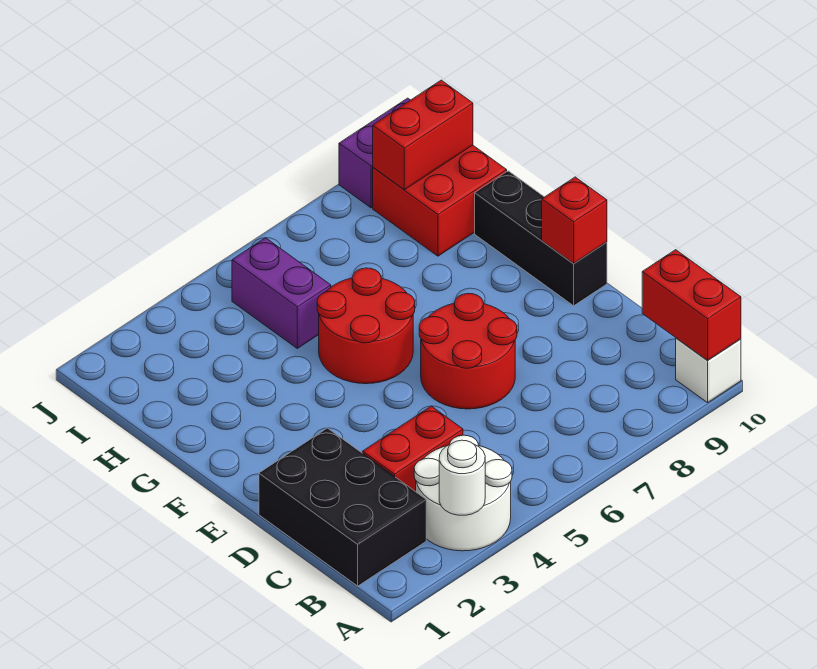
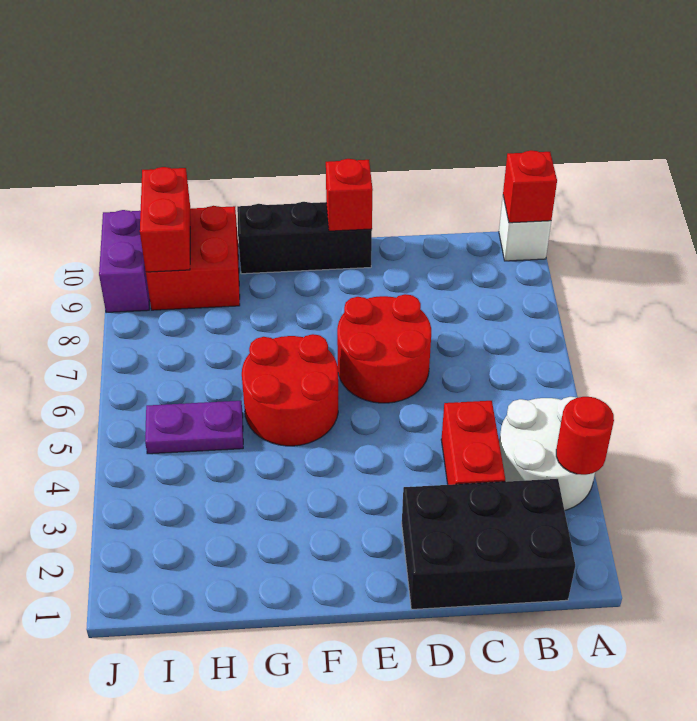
white round brick A3 level 2 -> red round brick A3 level 2
red brick A10:B10 level 2 -> red brick A10 level 2
purple brick H5:I5 level 1 -> purple plate H5:I5 level 1

